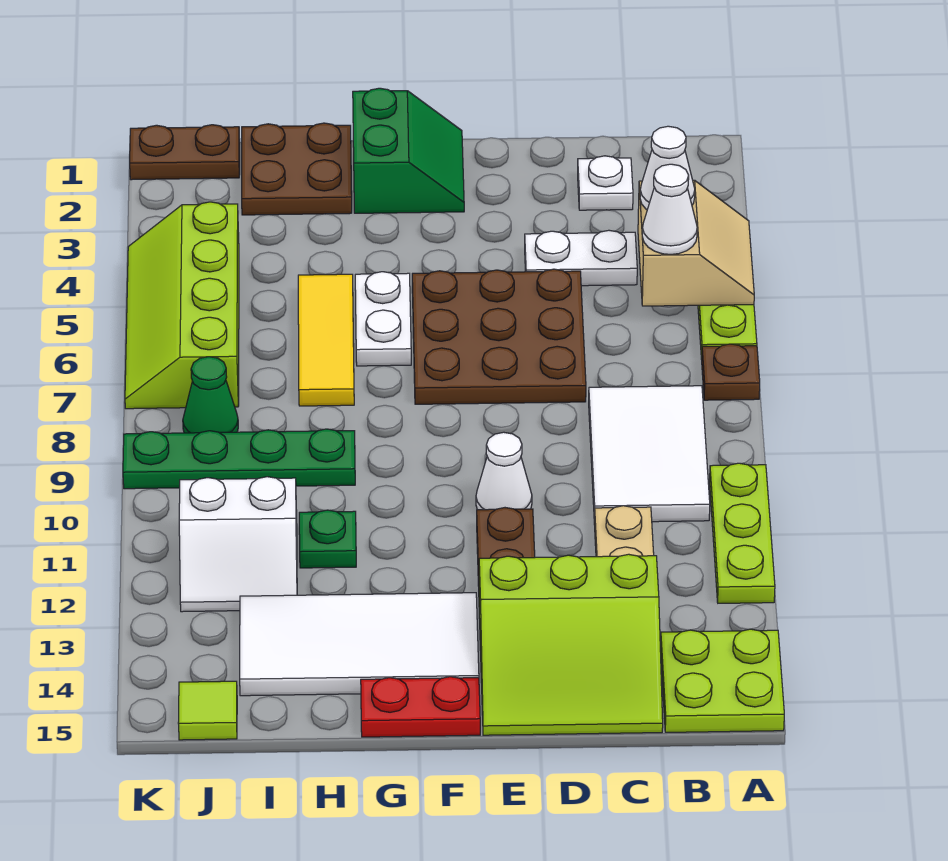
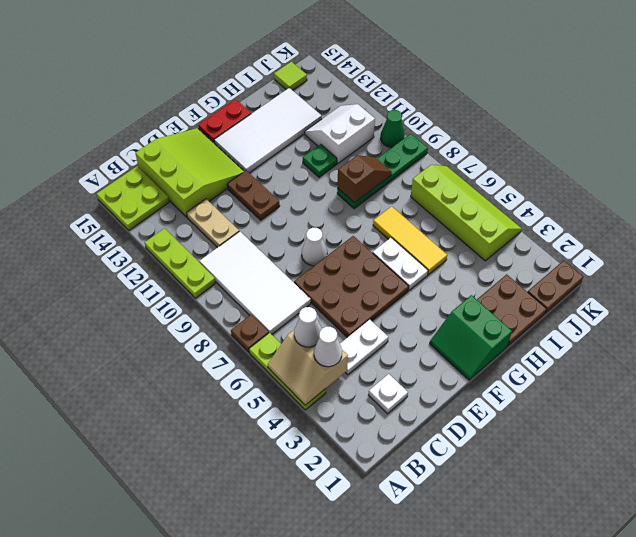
white tile B8:C10 level 1 -> white tile B7:C10 level 1
lime slope C13:E15 level 1 top 13 -> lime slope C13:E15 level 1 top C
white cone E10 level 1 -> white cone E8 level 1
none -> brown slope H9:I9 level 2 top H
green cone J8 level 1 -> green cone K10 level 1

